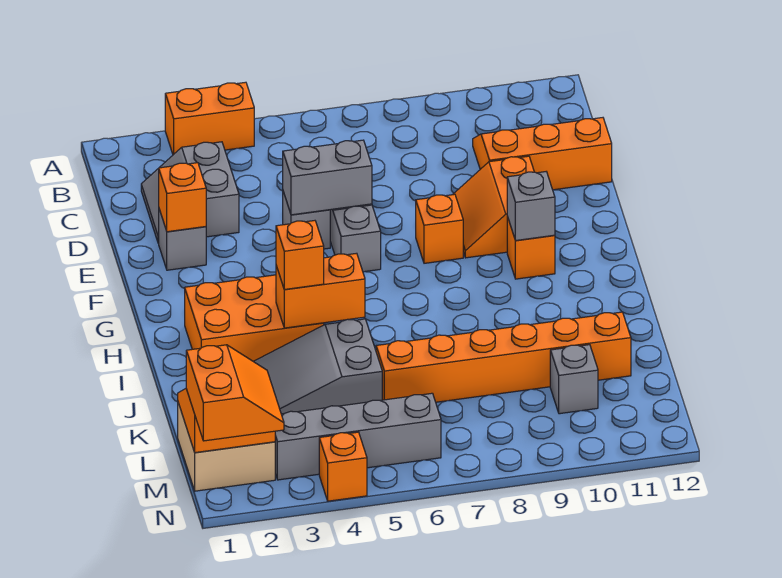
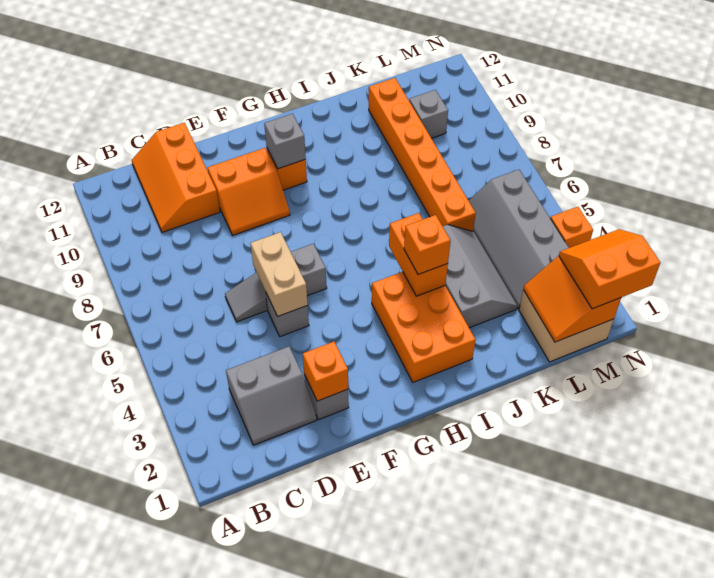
orange brick A3:A4 level 1 -> none
grey brick E5:E6 level 2 -> tan brick E5:E6 level 2
orange brick F8 level 1 -> none
grey slope J3:K5 level 1 top 5 -> grey slope J3:K5 level 1 top J

